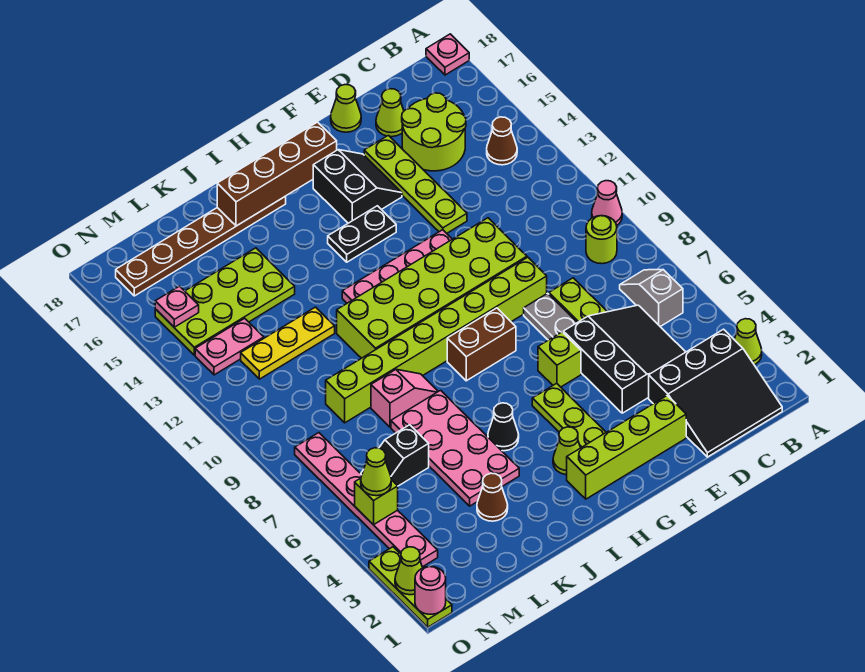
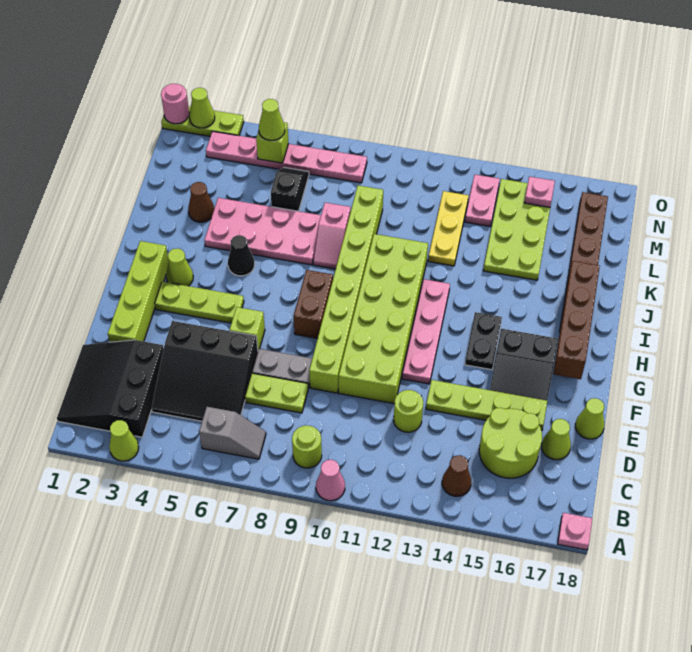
none -> lime round brick D12 level 1

